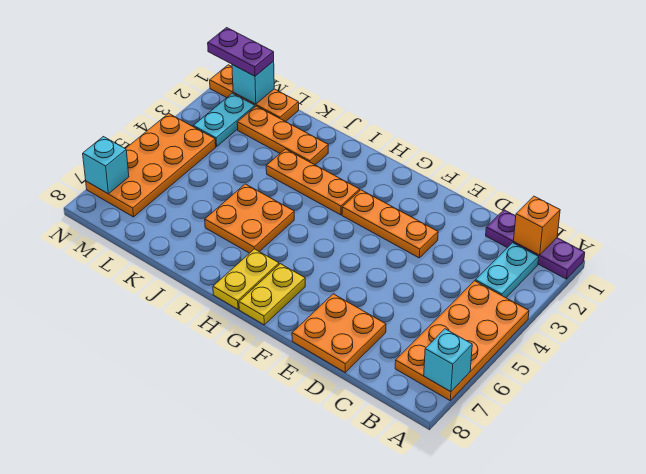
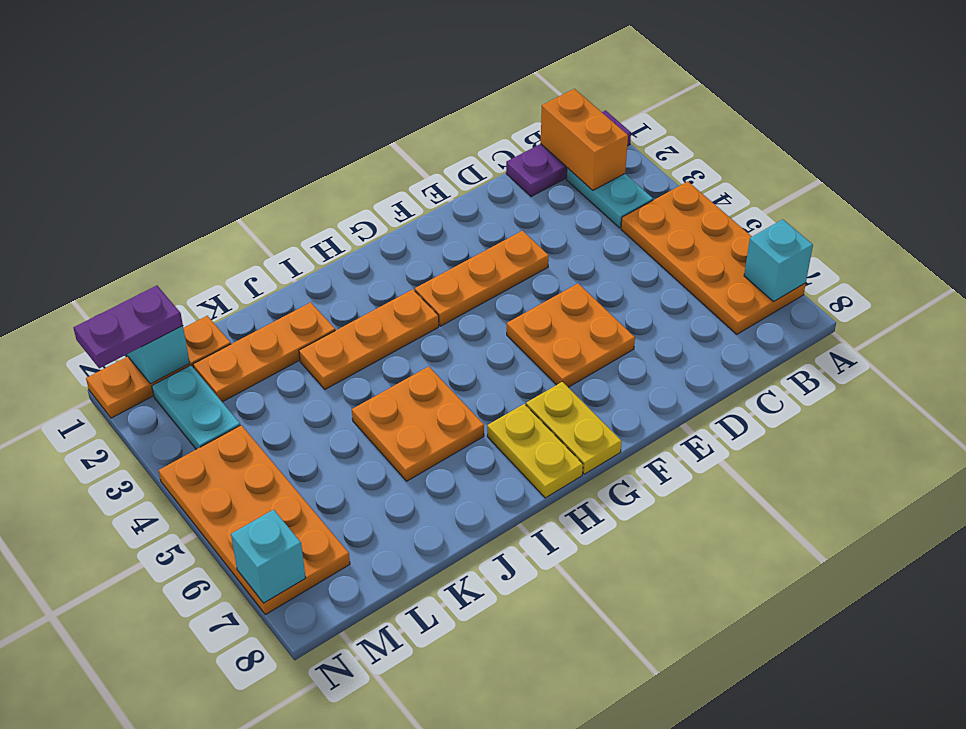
orange brick B1 level 2 -> orange brick B1:B2 level 2
orange plate D7:E8 level 1 -> orange plate E5:F6 level 1

